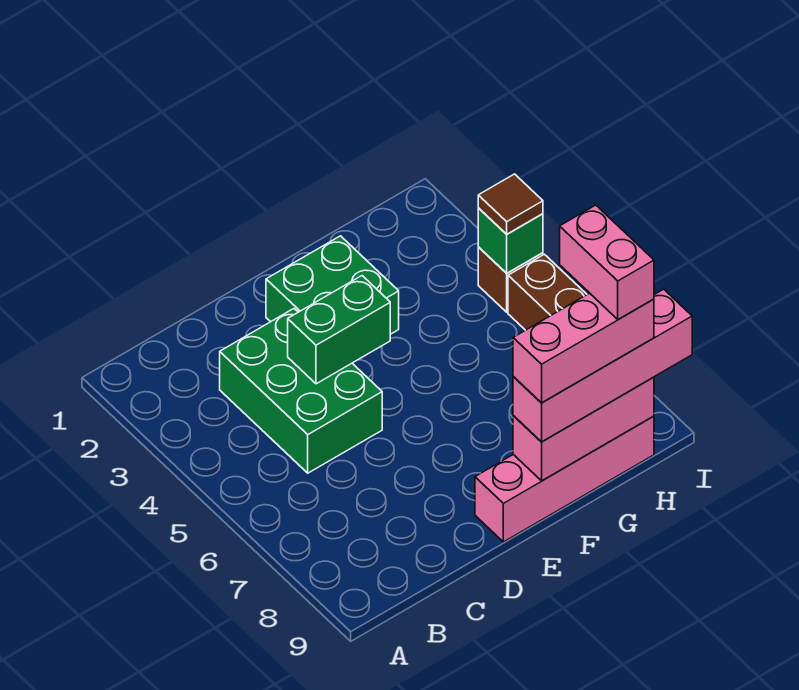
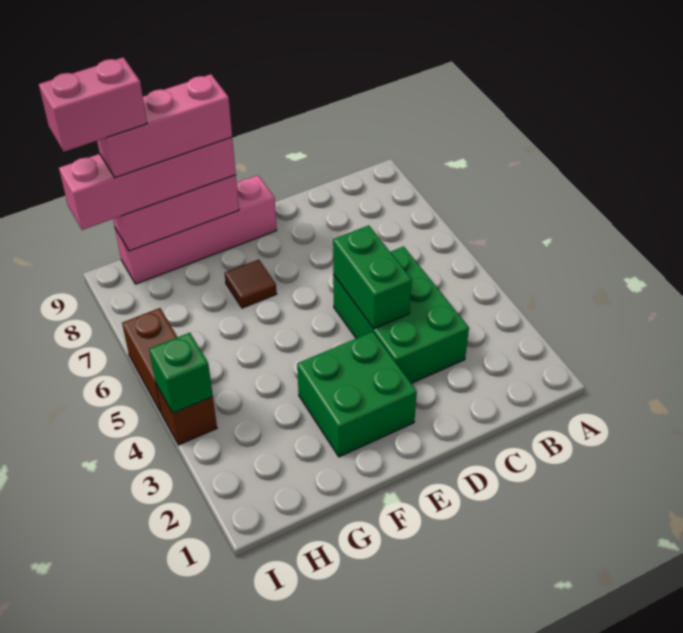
green brick D4:E4 level 2 -> green brick D4:D5 level 2
pink brick H8:H9 level 5 -> pink brick H9:I9 level 5
brown tile I4 level 3 -> brown tile F7 level 1

